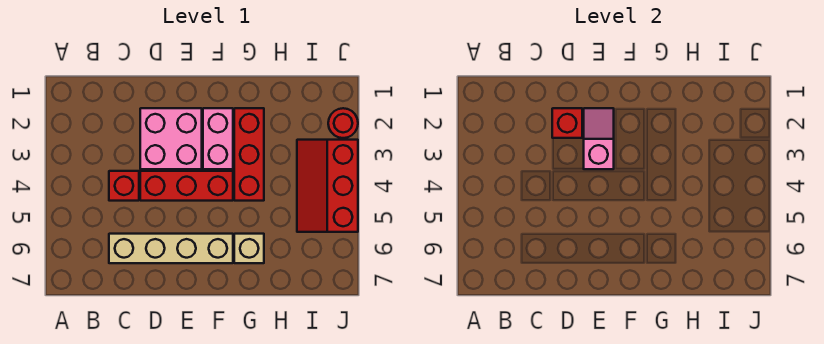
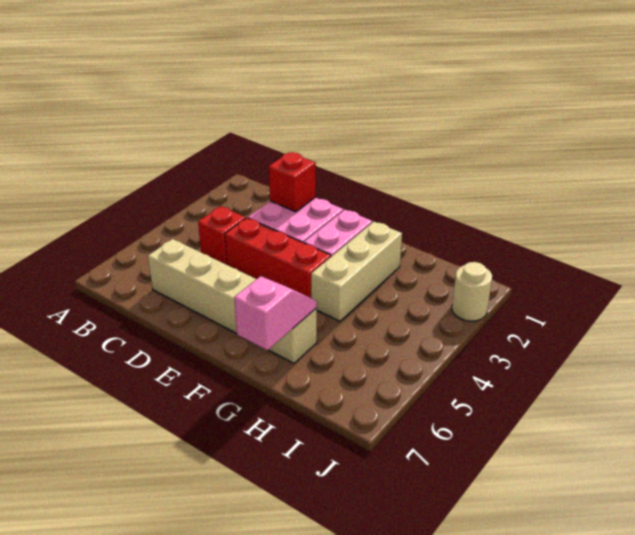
pink slope E2:E3 level 2 top 3 -> pink slope G6:G7 level 2 top 7
red brick G2:G4 level 1 -> tan brick G2:G4 level 1
red slope I3:J5 level 1 top J -> none
red round brick J2 level 1 -> tan round brick J2 level 1

